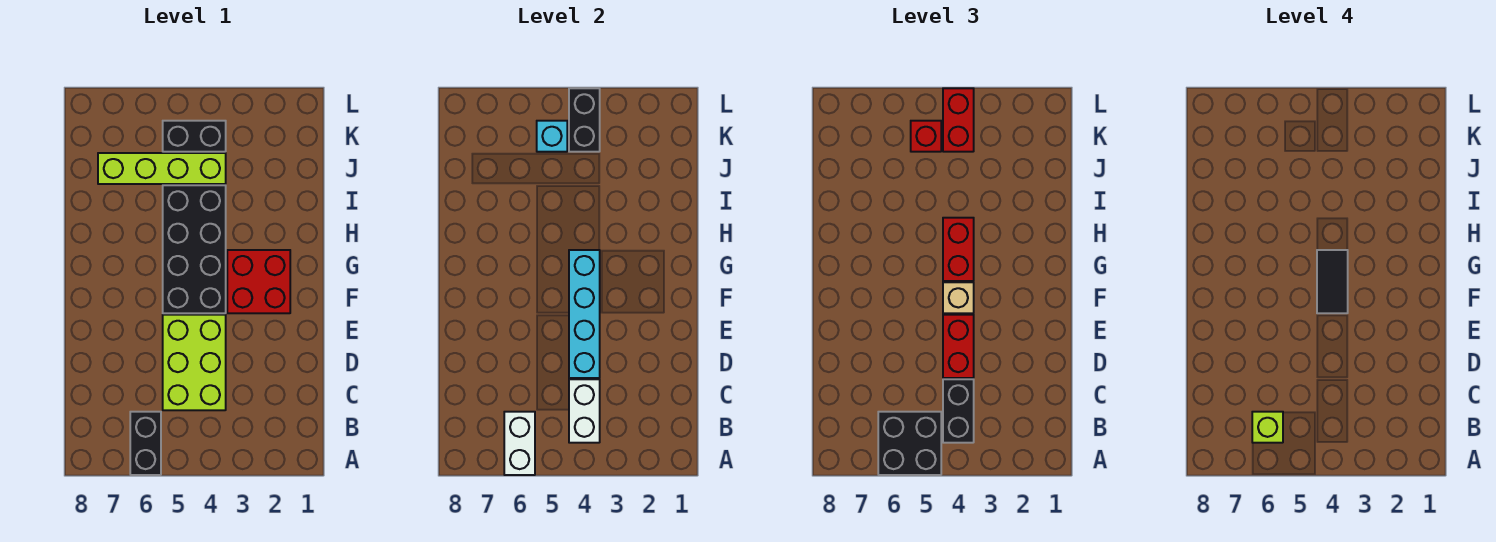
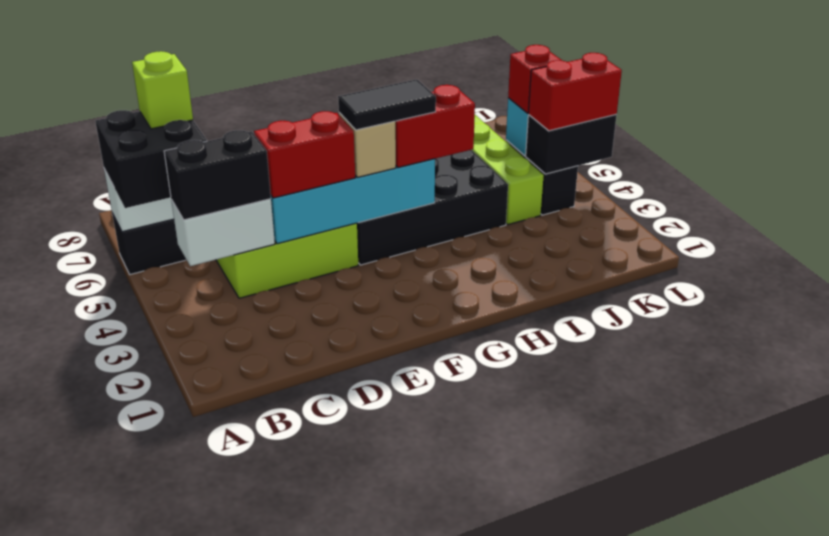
red brick F2:G3 level 1 -> none

